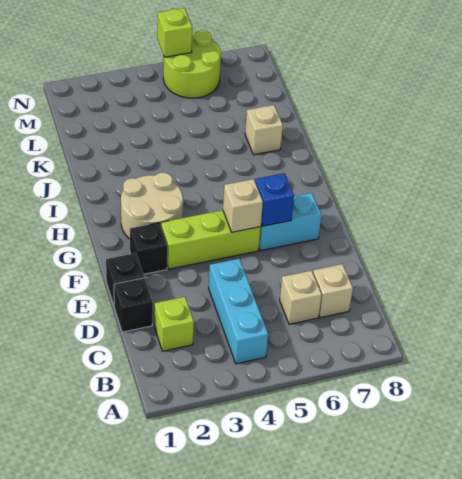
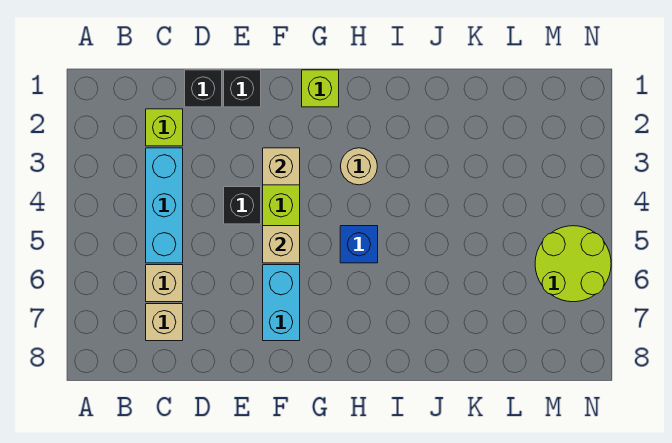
cyan brick B4:D4 level 1 -> cyan brick C3:C5 level 1
black brick F2 level 1 -> black brick E4 level 1
blue brick F6 level 2 -> blue brick H5 level 1
tan round brick G2:H3 level 1 -> tan round brick H3 level 1
tan brick J7 level 1 -> tan brick F3 level 2
lime brick N5 level 2 -> lime brick G1 level 1

